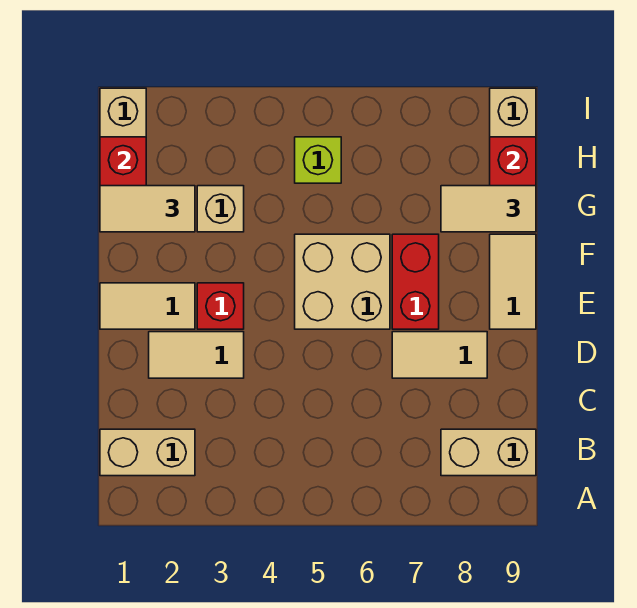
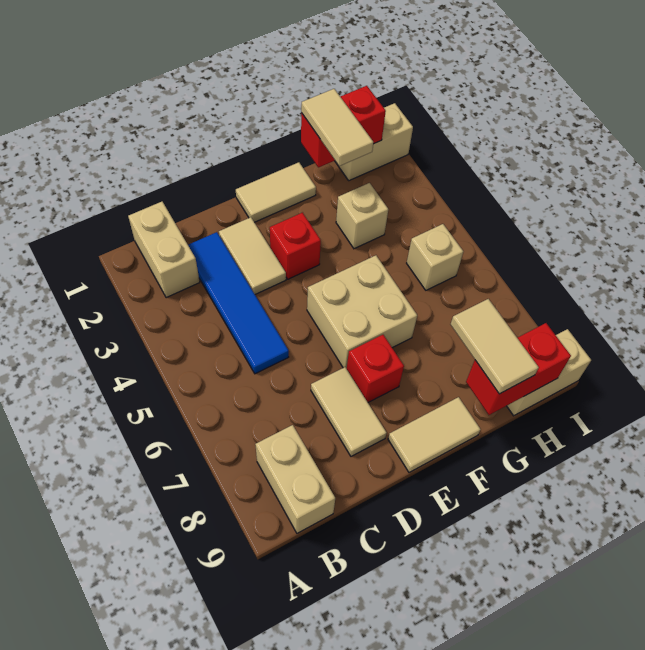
none -> blue tile C2:C5 level 1
tan tile E1:E2 level 1 -> tan tile E1:F1 level 1
red brick E7:F7 level 1 -> red brick E7 level 1
lime brick H5 level 1 -> tan brick H5 level 1

